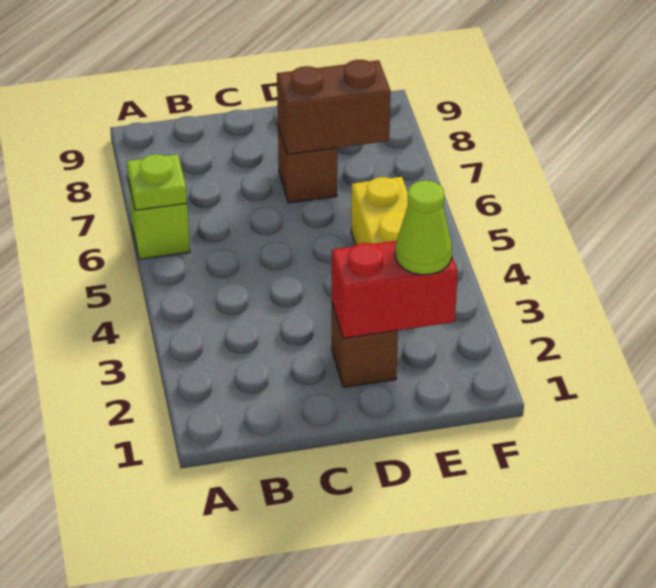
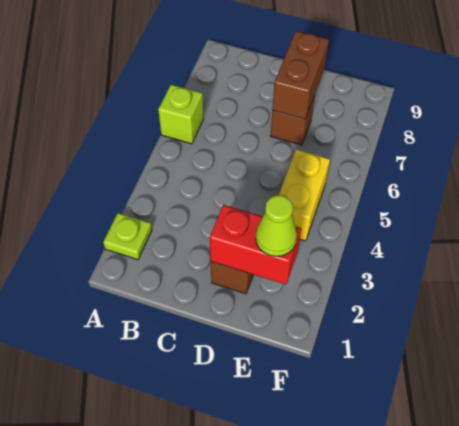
lime plate A6 level 2 -> lime plate A2 level 1
brown brick D7:E7 level 2 -> brown brick D7:D8 level 2

